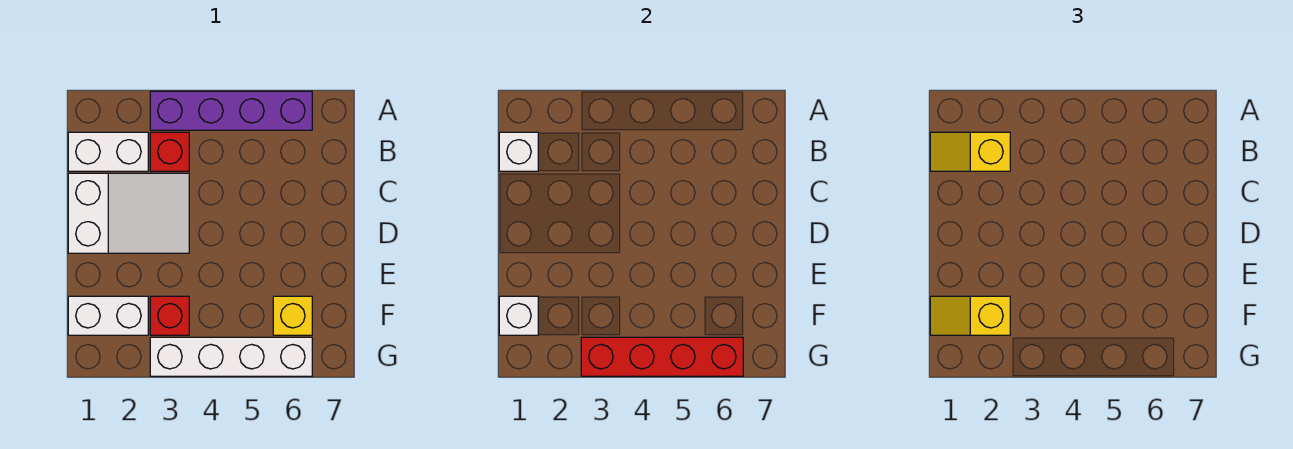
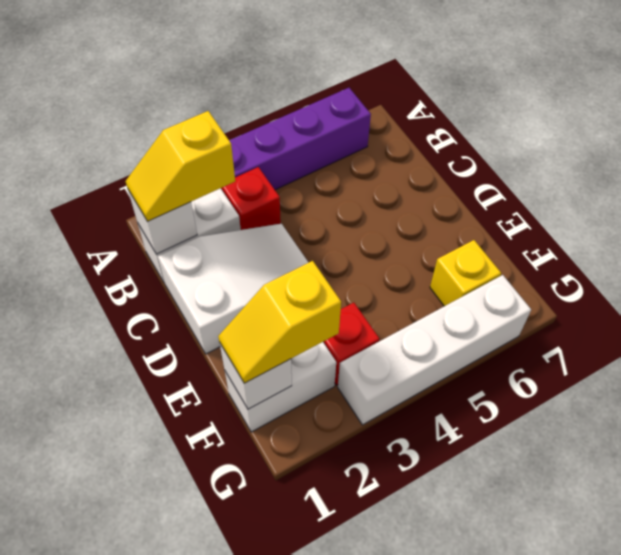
red brick G3:G6 level 2 -> none

